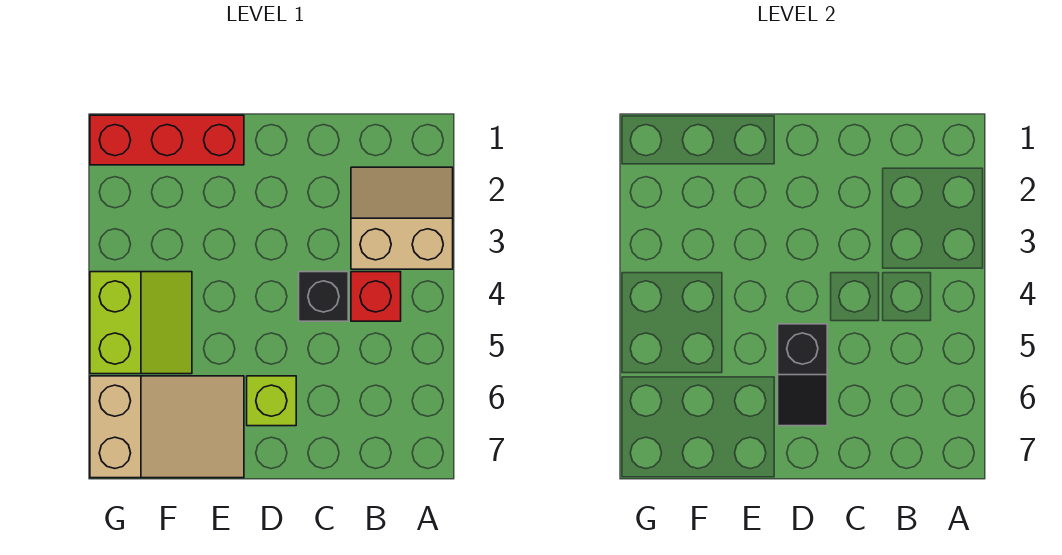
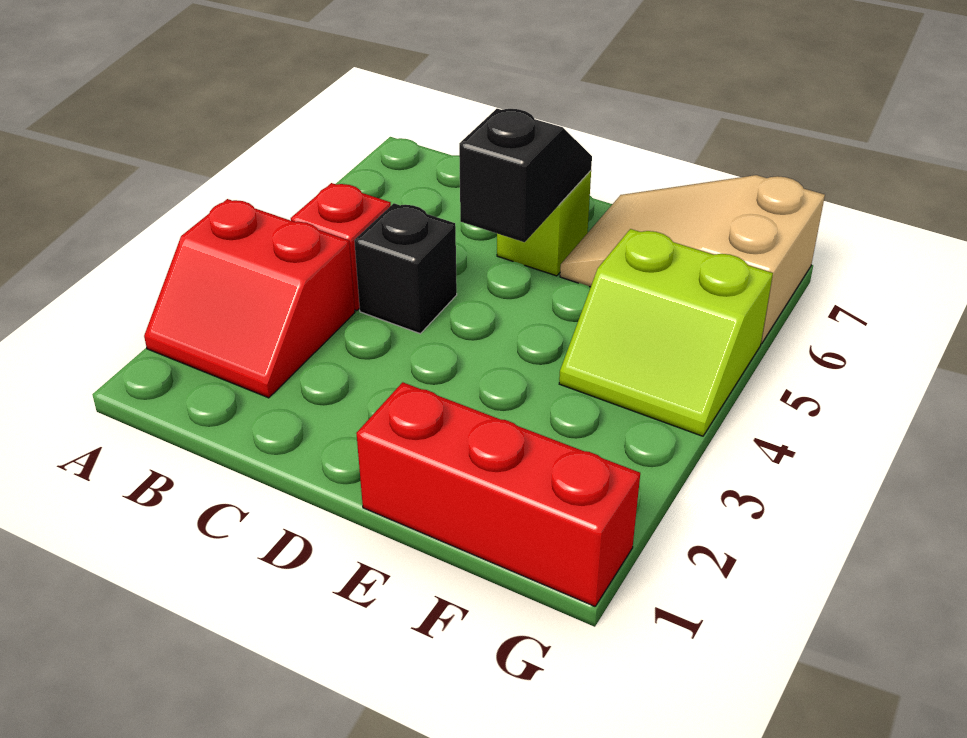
tan slope A2:B3 level 1 top 3 -> red slope A2:B3 level 1 top 3
lime slope F4:G5 level 1 top G -> lime slope F4:G5 level 1 top 5

